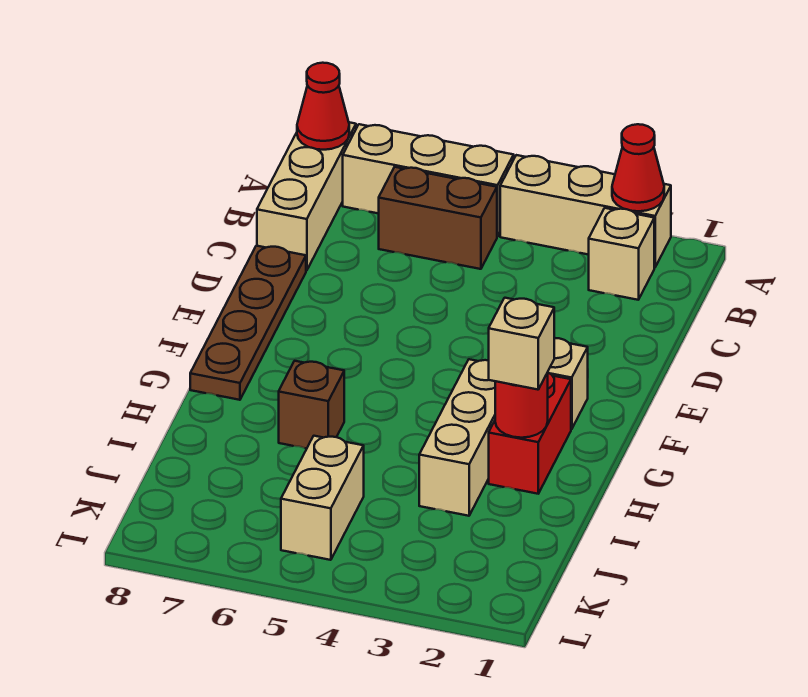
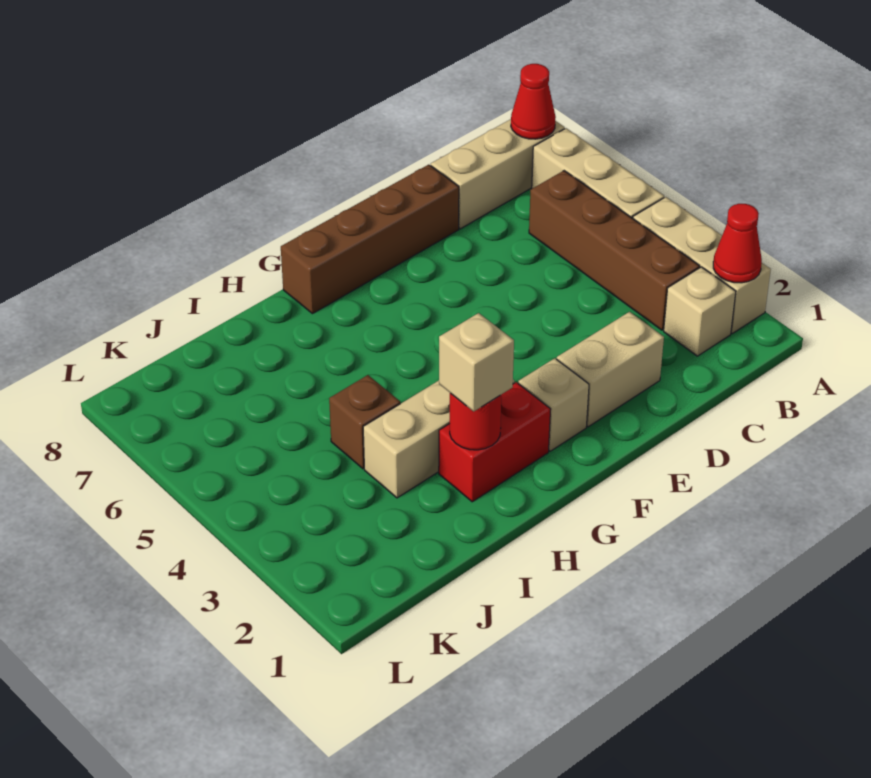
brown brick B5:B6 level 1 -> brown brick B3:B6 level 1
brown plate D8:G8 level 1 -> brown brick D8:G8 level 1
brown brick H6 level 1 -> brown brick I4 level 1
tan brick J5:K5 level 1 -> tan brick D2:E2 level 1

